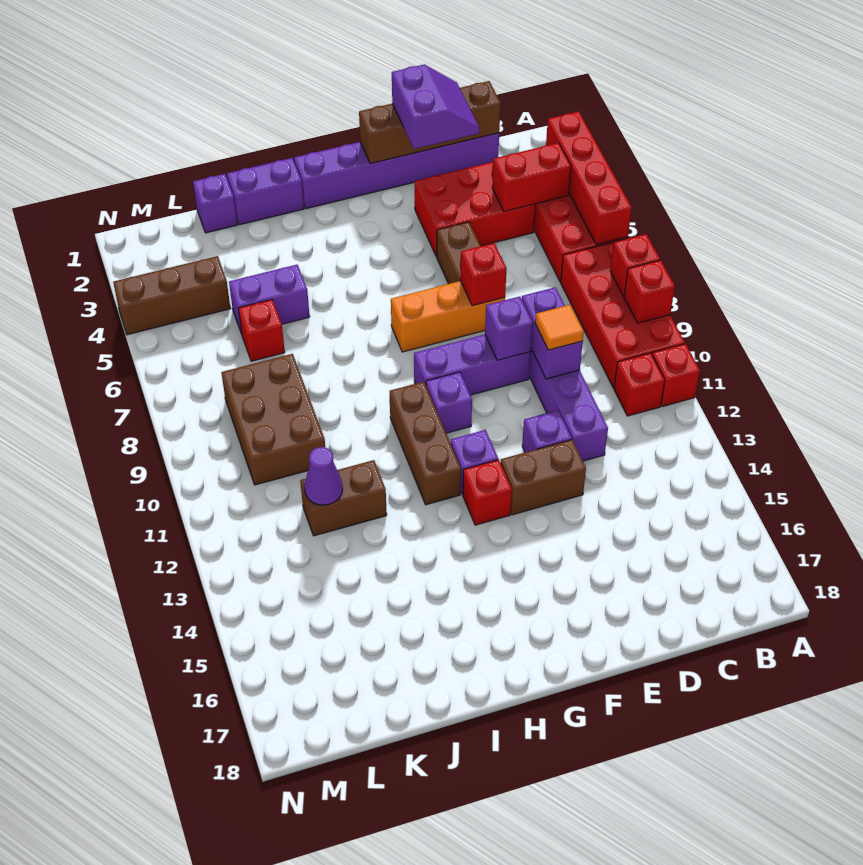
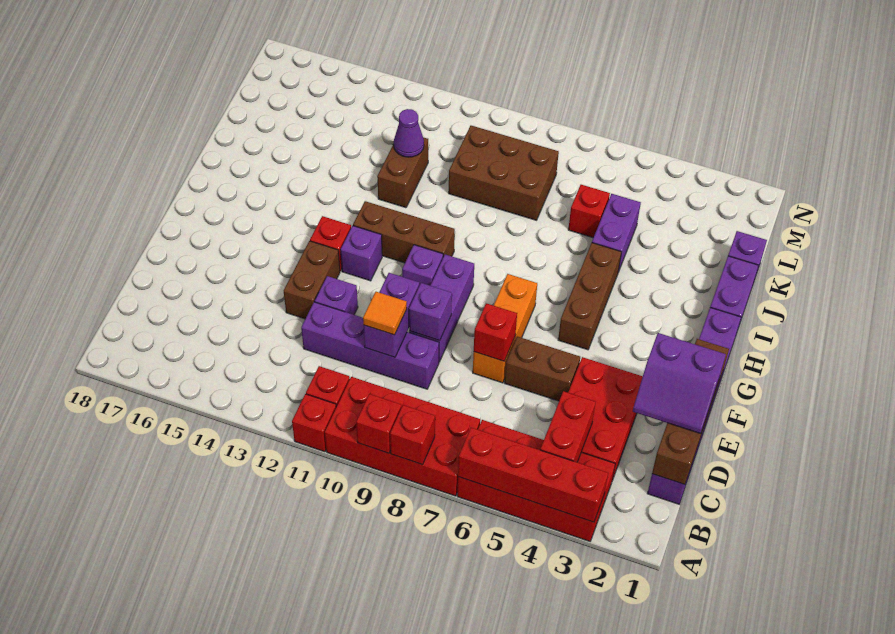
purple brick D9:D10 level 2 -> purple brick D10:E10 level 2
brown brick L4:N4 level 1 -> brown brick G5:I5 level 1

